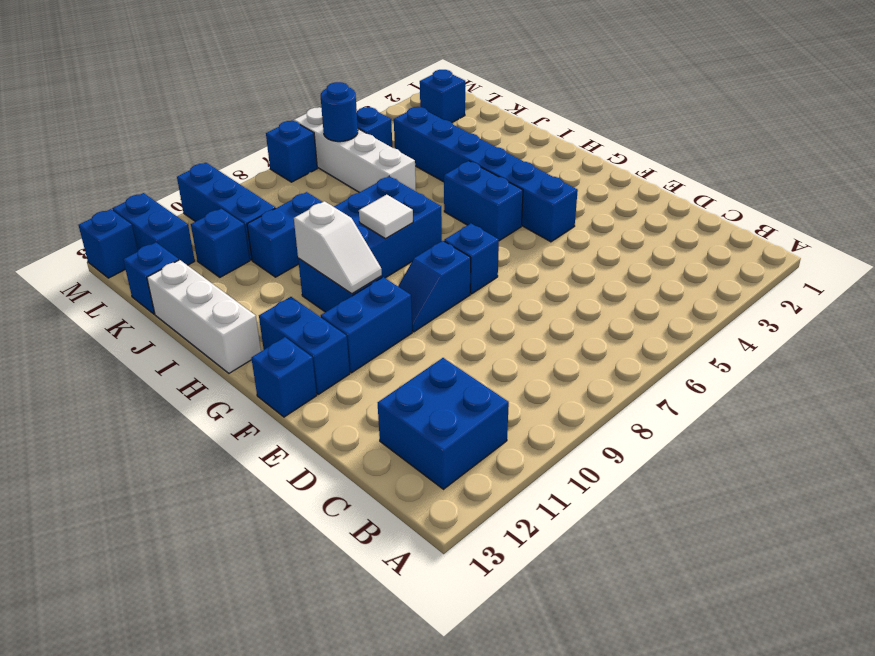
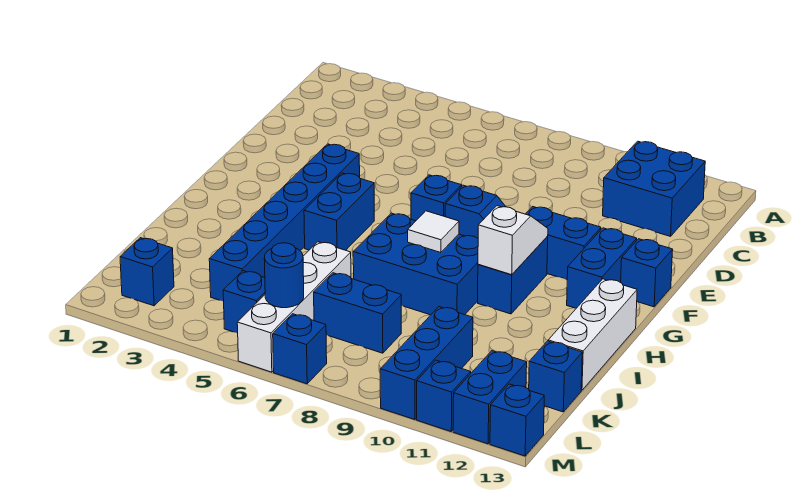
blue brick J9:J10 level 1 -> blue brick K7:K8 level 1
blue brick K11 level 1 -> blue brick M11 level 1

